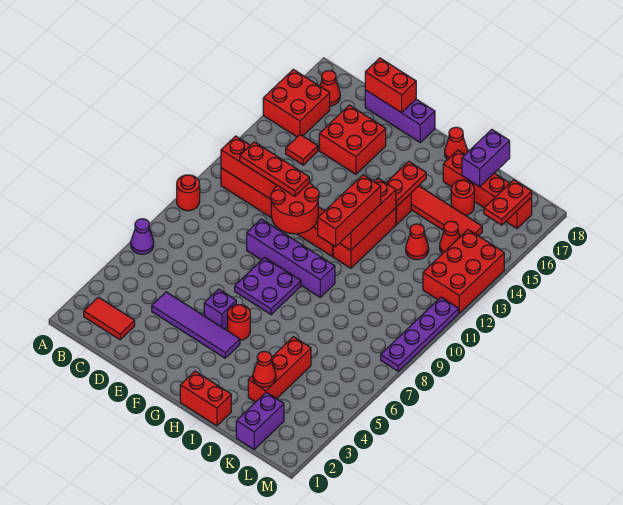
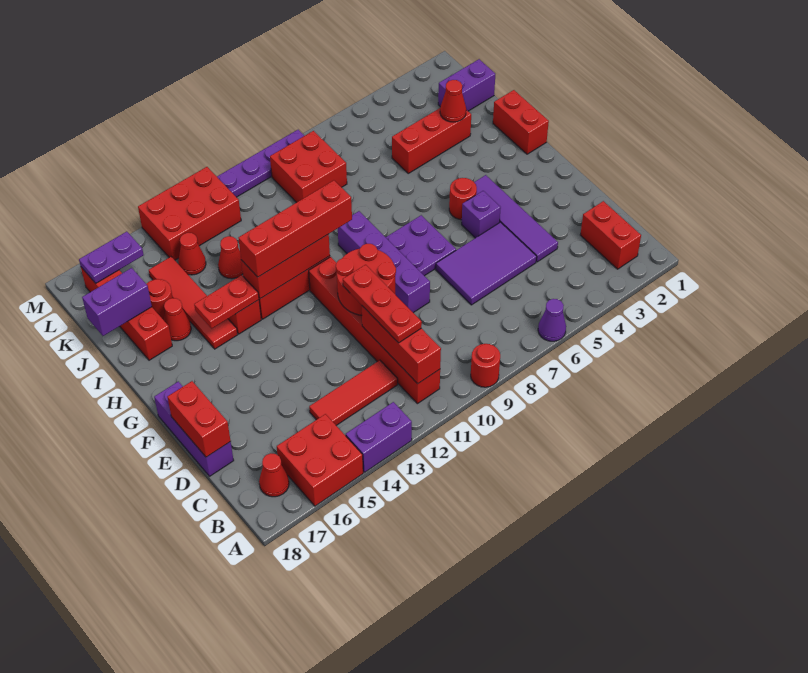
none -> purple brick A13:A14 level 1
red tile B2:C2 level 1 -> red brick B2:C2 level 1
red tile C14 level 1 -> red tile C12:C14 level 1
none -> purple tile D5:E7 level 1
red brick D15:E16 level 1 -> red brick K8:L9 level 1
red brick H10:H12 level 3 -> red brick H10:H13 level 3
red cone H18 level 1 -> red cone I16 level 1
red plate L16:L17 level 2 -> purple plate L16:L17 level 2

